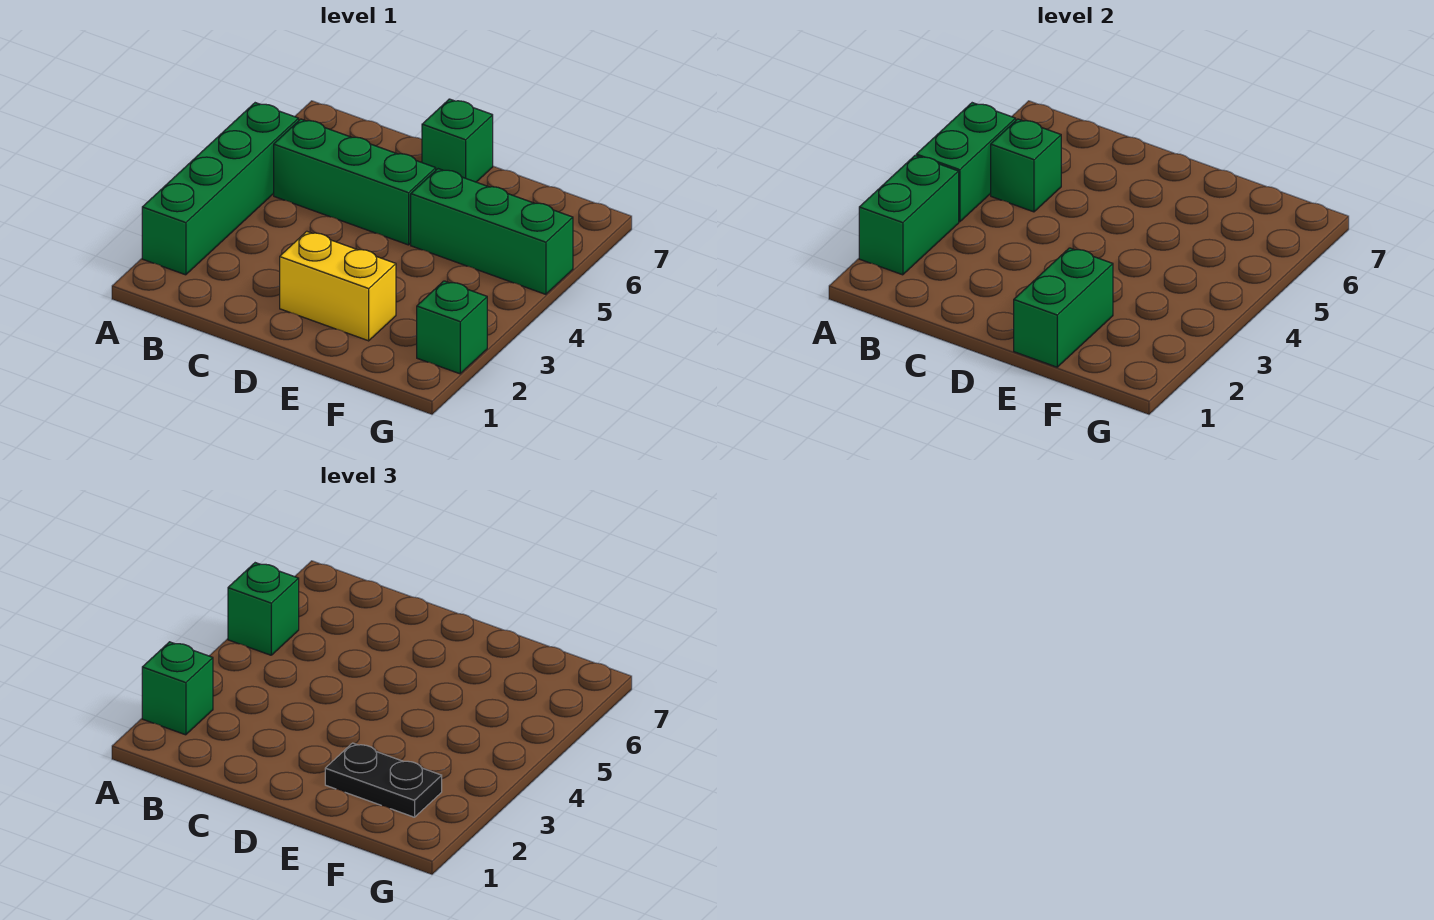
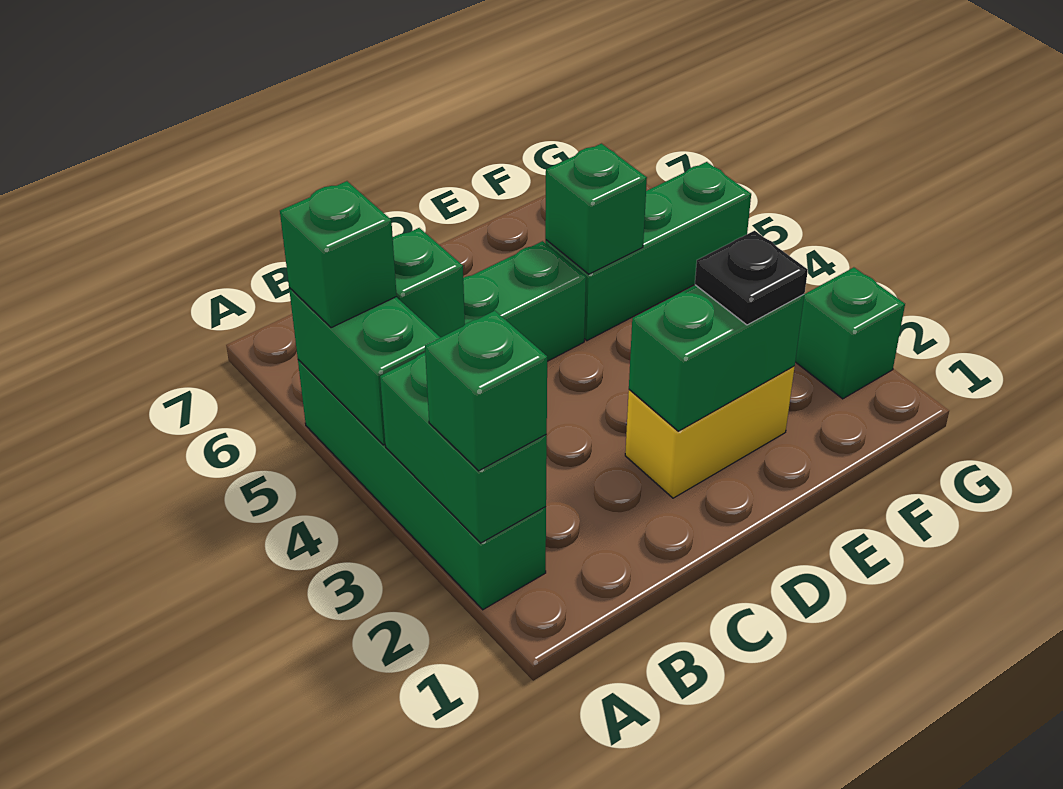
green brick D7 level 1 -> green brick E5 level 2
green brick E1:E2 level 2 -> green brick D2:E2 level 2
black plate E2:F2 level 3 -> black plate E2 level 3

